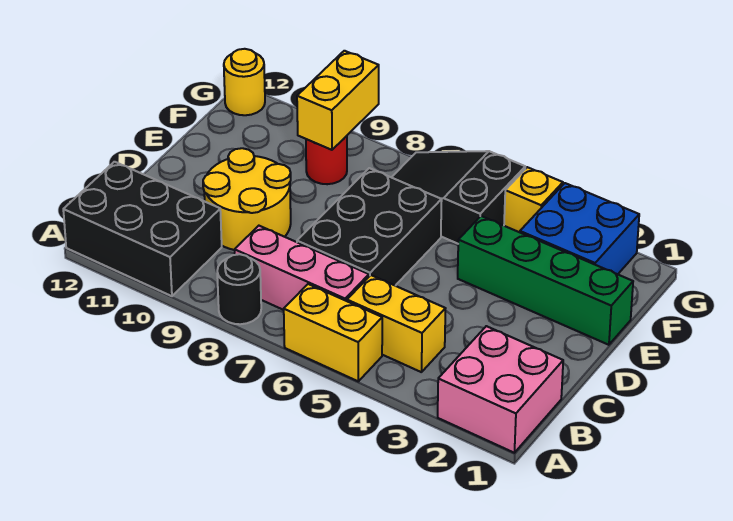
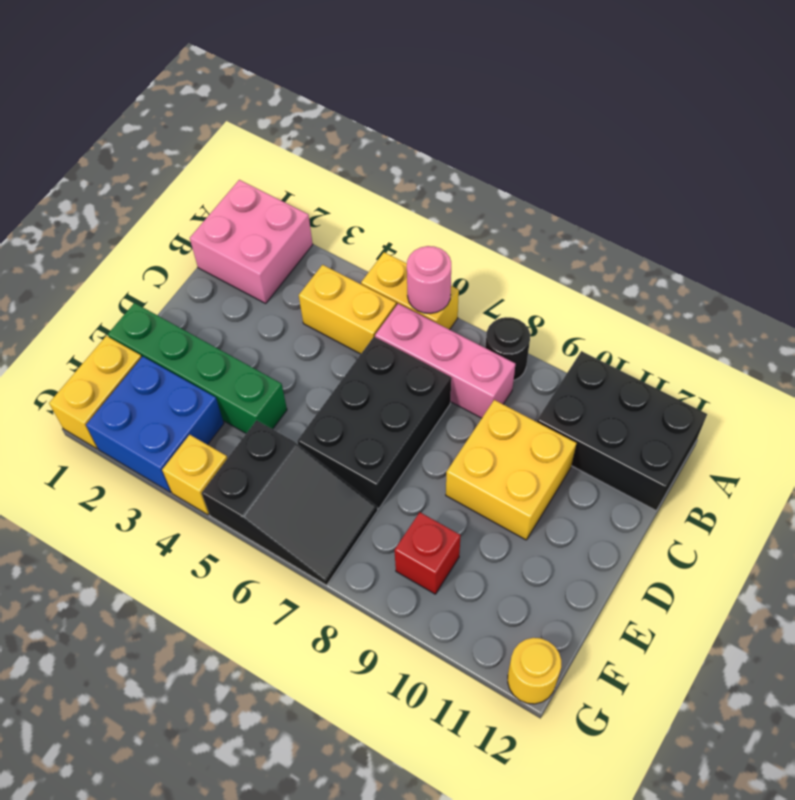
none -> pink round brick A6 level 2
yellow round brick C9:D10 level 1 -> yellow brick C9:D10 level 1
red round brick F9 level 1 -> red brick F9 level 1
yellow brick F9:G9 level 2 -> yellow brick F1:G1 level 1

